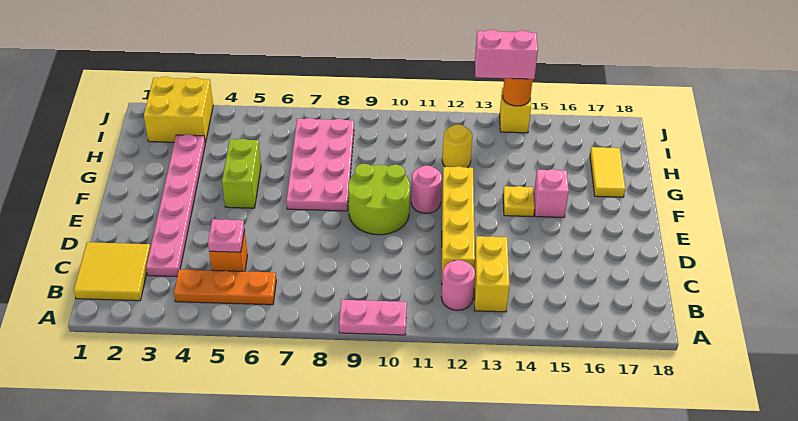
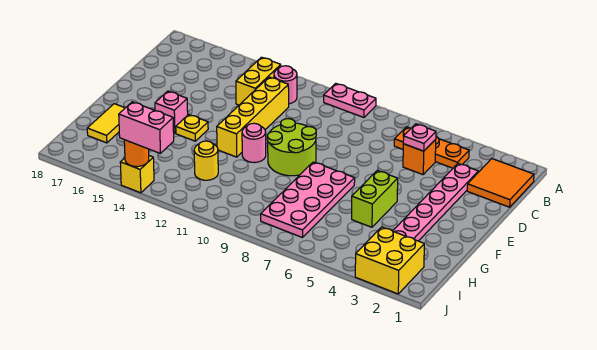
yellow tile B1:C2 level 1 -> orange tile B1:C2 level 1

